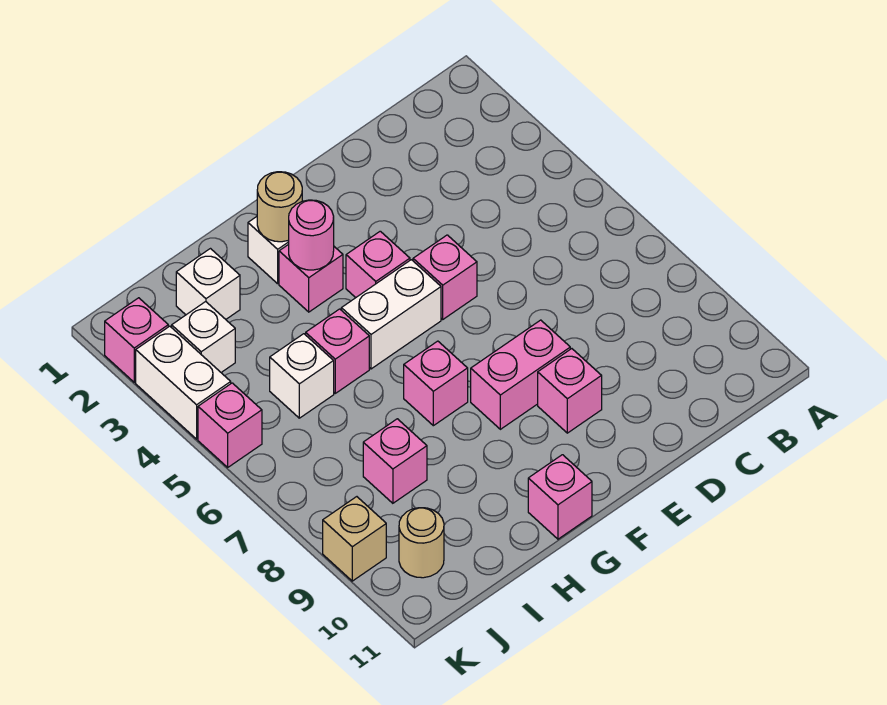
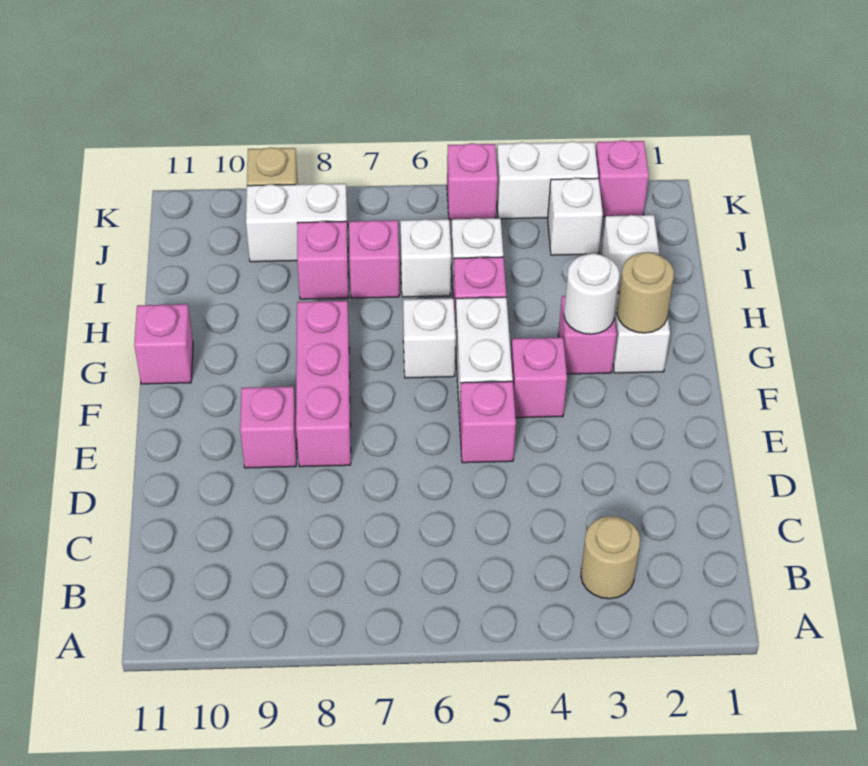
pink brick E8:F8 level 1 -> pink brick E8:G8 level 1
pink round brick G3 level 2 -> white round brick G3 level 2
none -> white brick G6 level 1
pink brick G7 level 1 -> pink brick I7 level 1
none -> white brick I6 level 1
none -> white brick J8:J9 level 1
tan round brick J10 level 1 -> tan round brick B3 level 1

